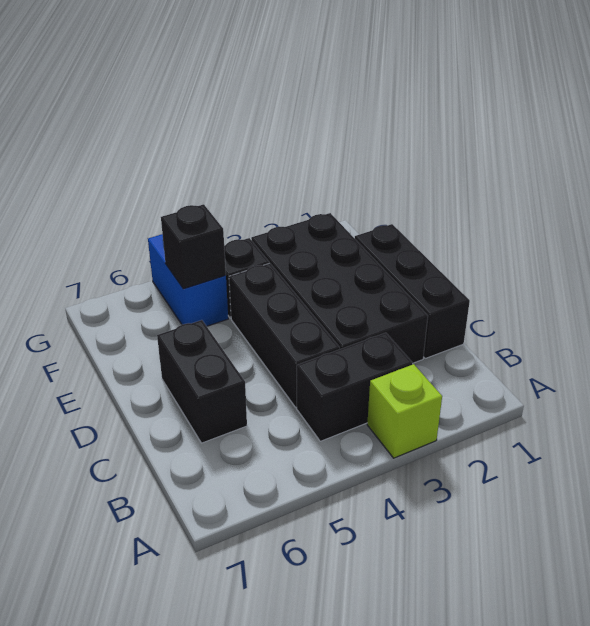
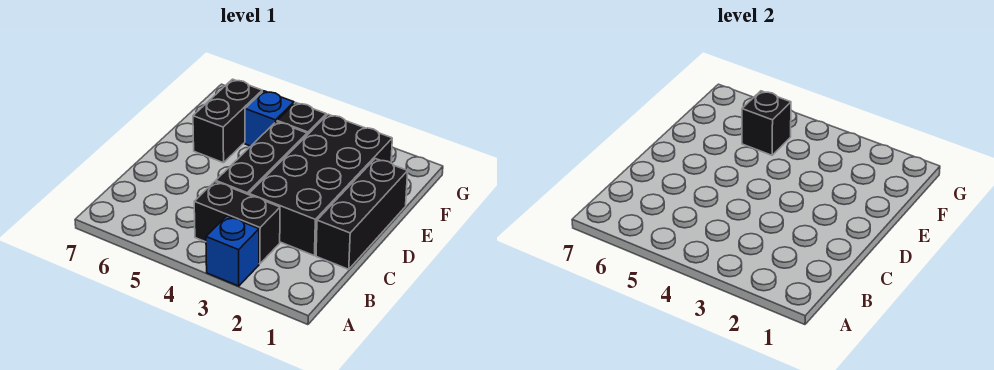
lime brick A3 level 1 -> blue brick A3 level 1
black brick C6:D6 level 1 -> black brick E6:F6 level 1
blue brick F5:G5 level 1 -> blue brick F5 level 1

